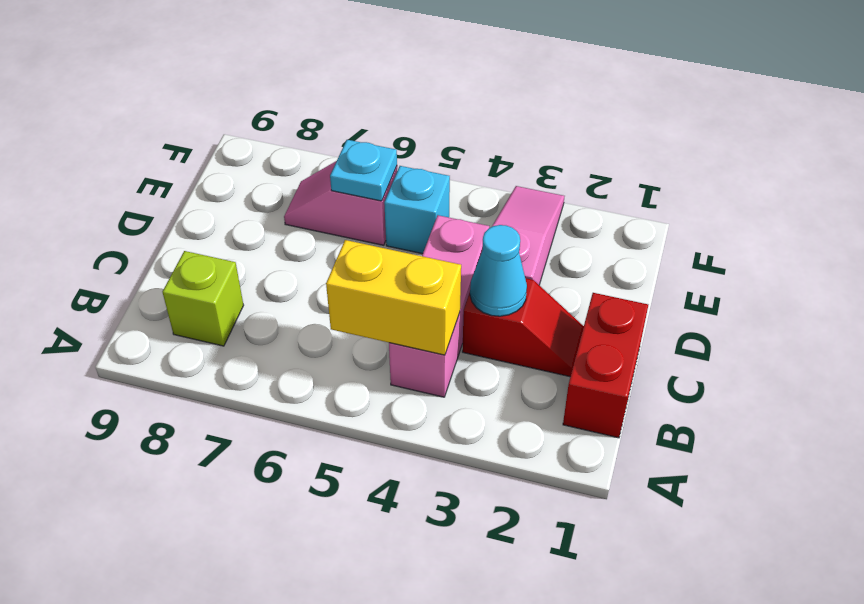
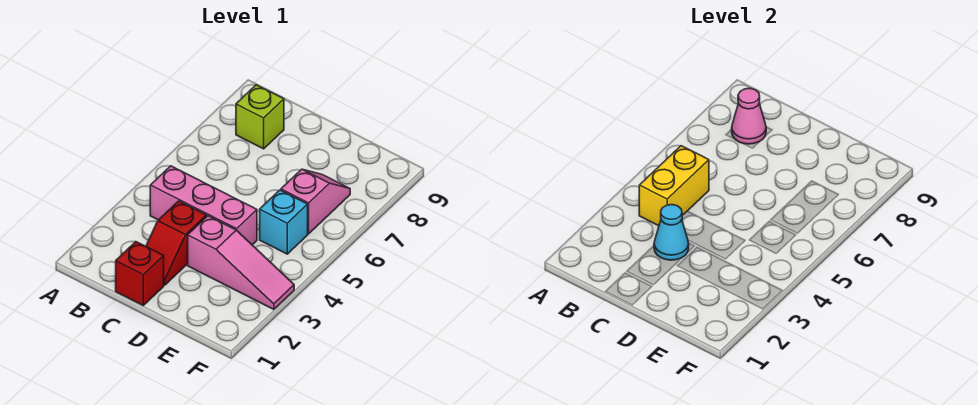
red brick B1:C1 level 1 -> red brick C1 level 1
none -> pink cone B8 level 2
cyan plate E6 level 2 -> none

